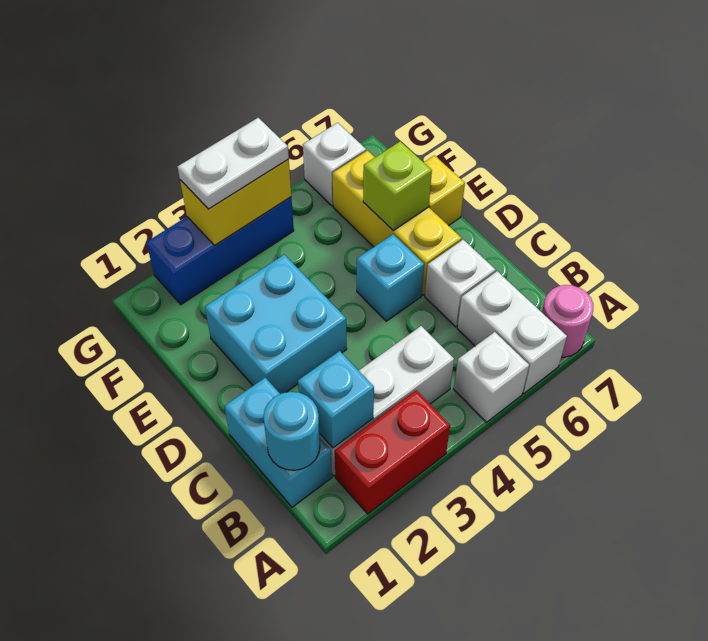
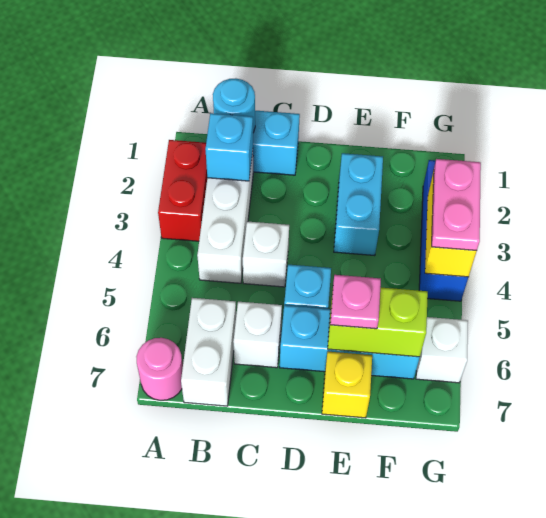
white brick A5 level 1 -> white brick C4 level 1
white brick A6:B6 level 1 -> white brick B6:B7 level 1
cyan brick D2:E3 level 1 -> cyan brick E2:E3 level 1
yellow brick D6:F6 level 1 -> cyan brick D6:F6 level 1
lime brick E6 level 2 -> lime brick E6:F6 level 2
none -> pink plate E6 level 3
white plate G3:G4 level 3 -> pink plate G3:G4 level 3

